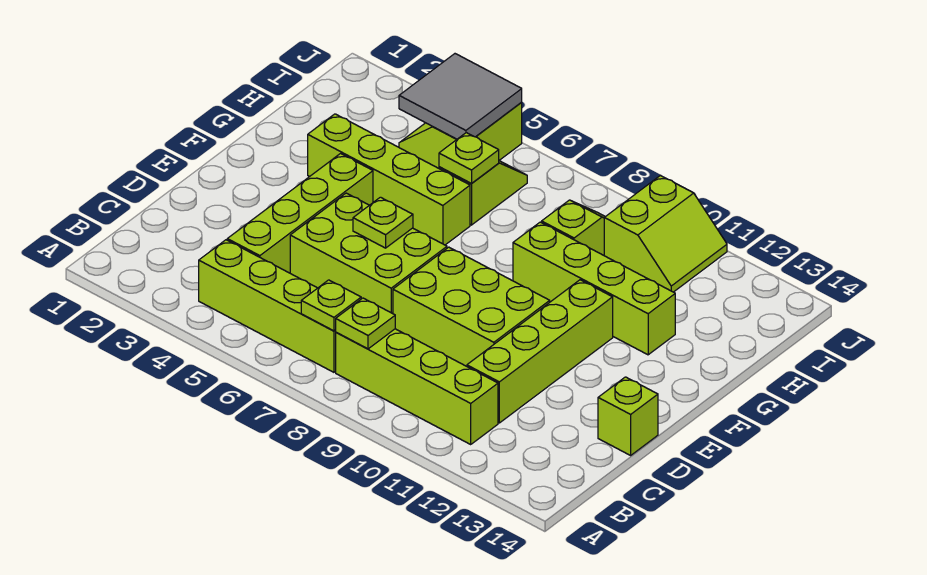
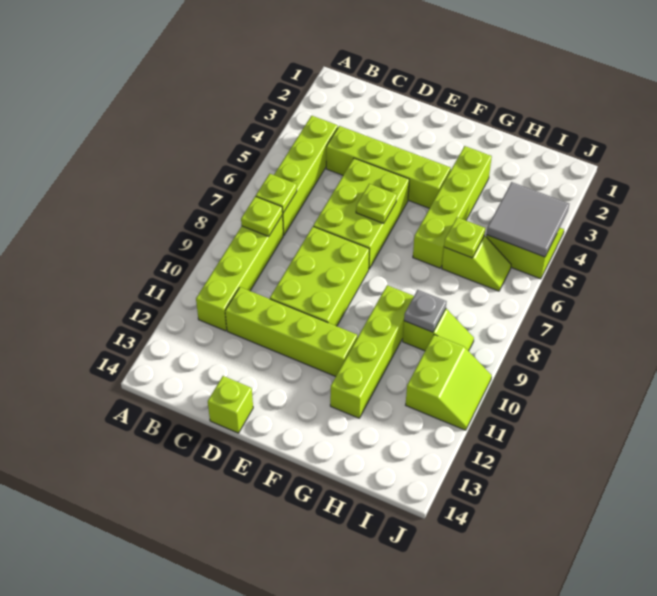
none -> grey plate H9 level 2
lime slope I10:J11 level 1 top 10 -> lime slope I10:J11 level 1 top I

